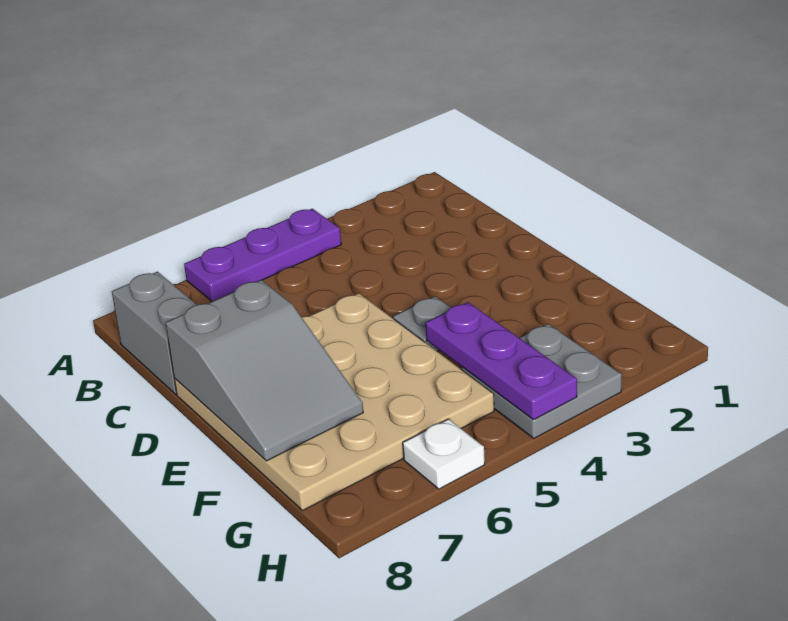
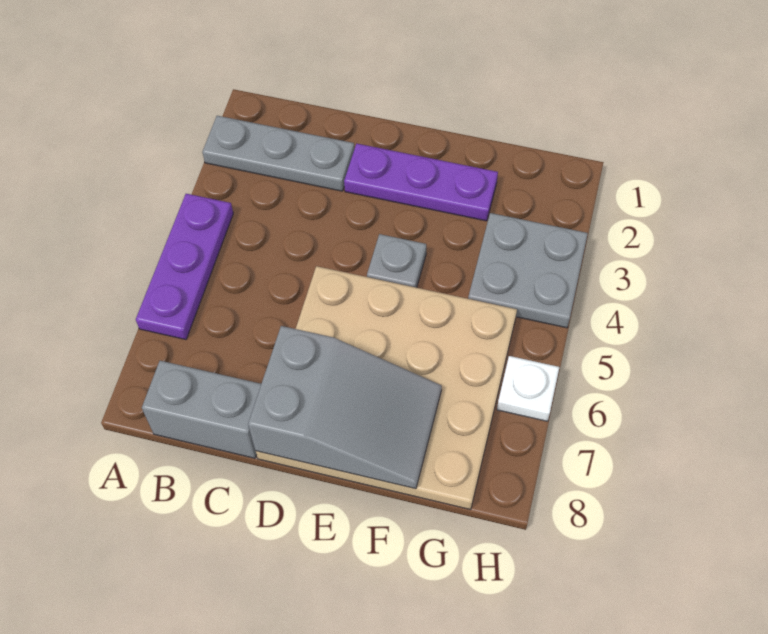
none -> grey plate A2:C2 level 1
purple plate F4:H4 level 2 -> purple plate D2:F2 level 1

